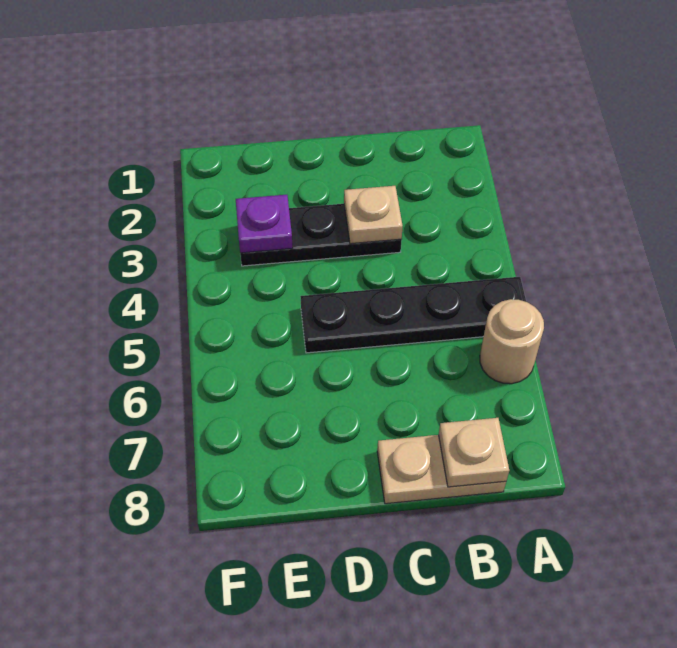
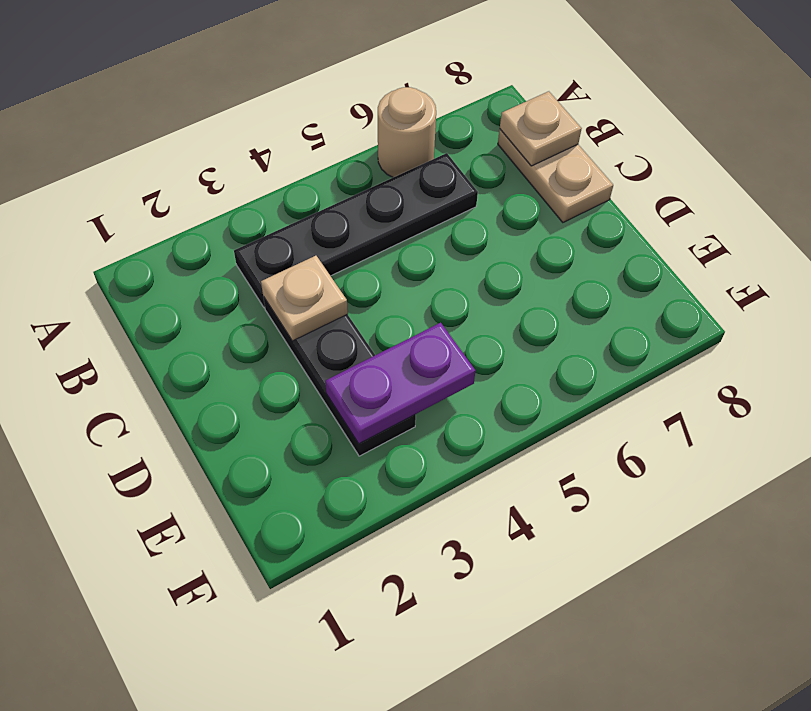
black plate A5:D5 level 1 -> black plate B3:B6 level 1
purple plate E3 level 2 -> purple plate E3:E4 level 2

